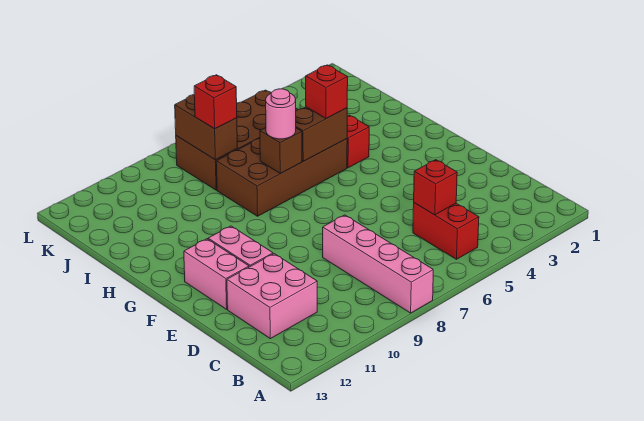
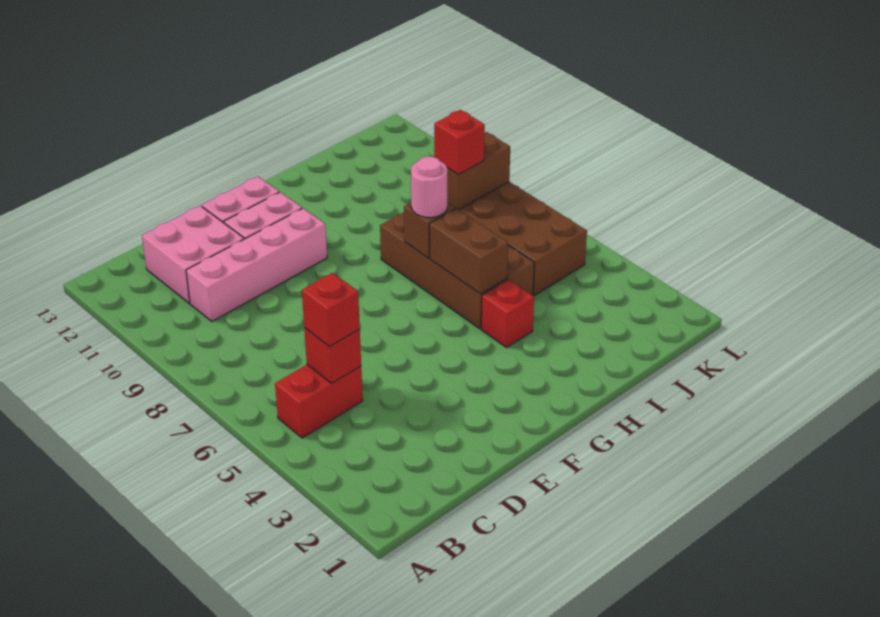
pink brick A8:D8 level 1 -> pink brick C10:F10 level 1
red brick H5 level 3 -> red brick C5 level 3

